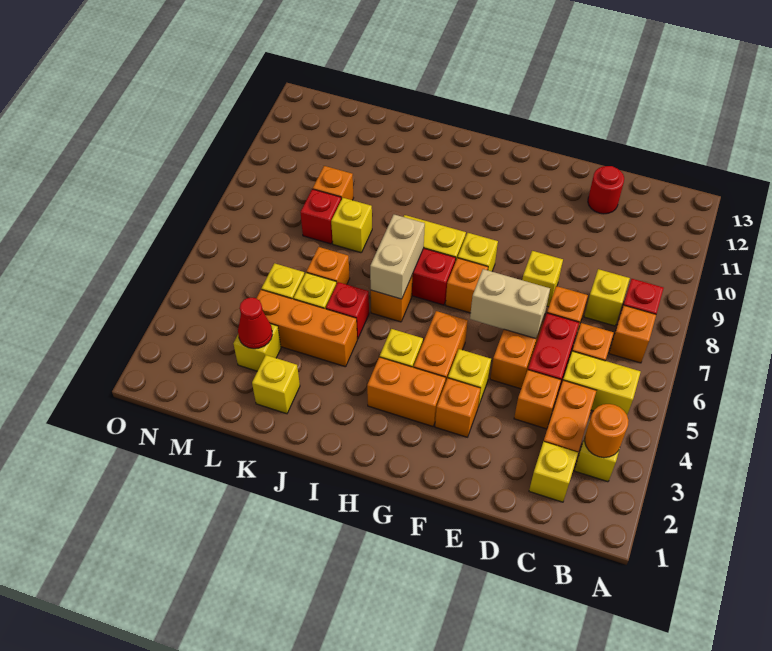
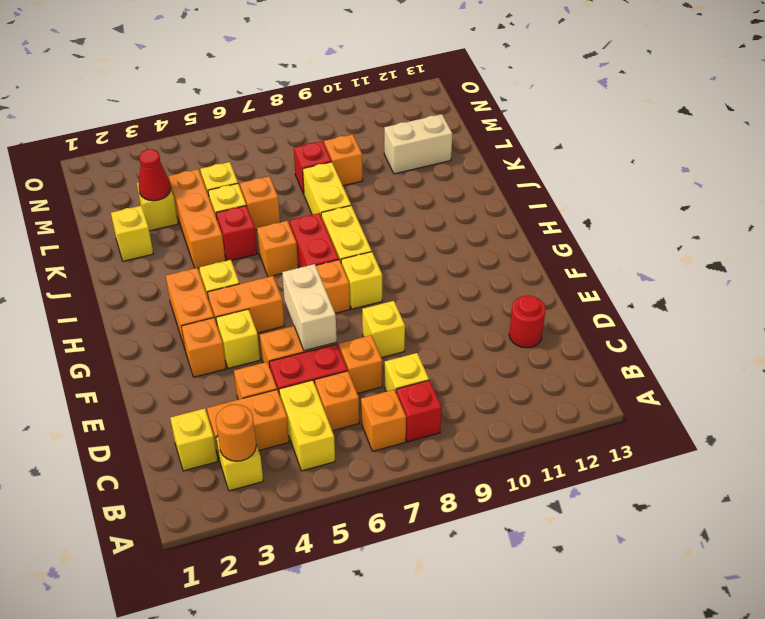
tan brick I6:I7 level 2 -> tan brick L11:L12 level 1
yellow brick K8 level 1 -> yellow brick J8:K8 level 1

